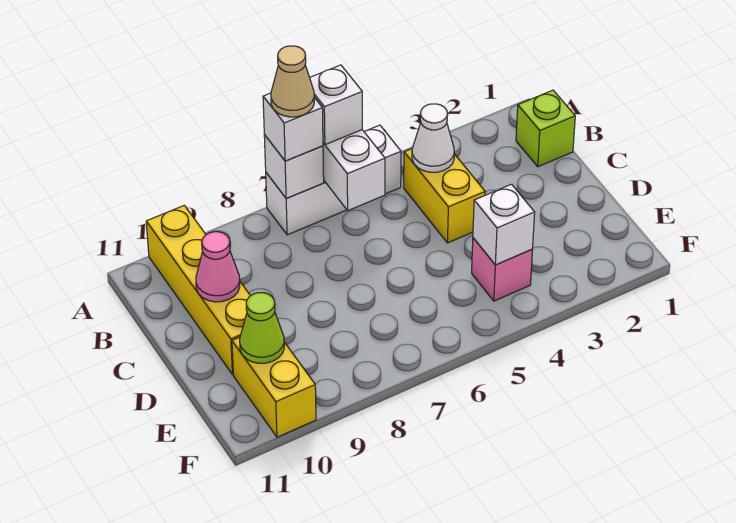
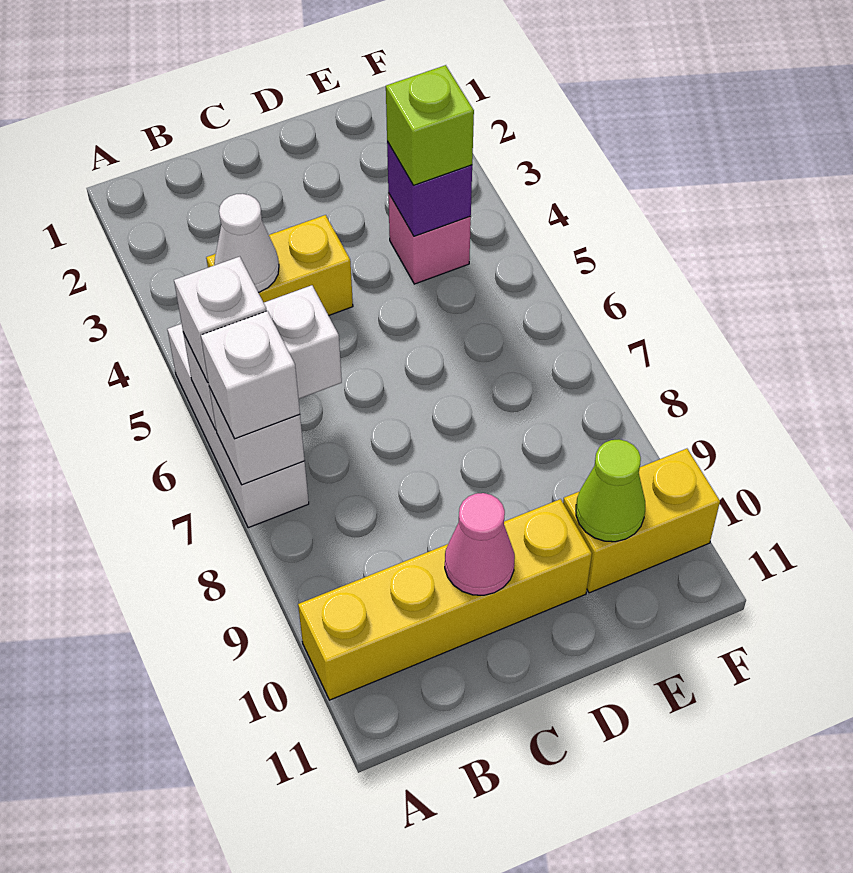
tan cone A7 level 4 -> none
lime brick B1 level 1 -> lime brick E4 level 3
white brick E4 level 2 -> purple brick E4 level 2

